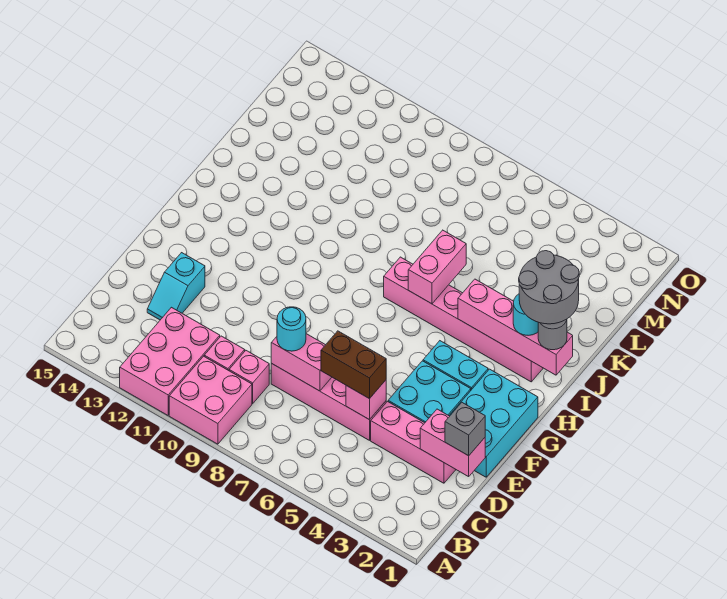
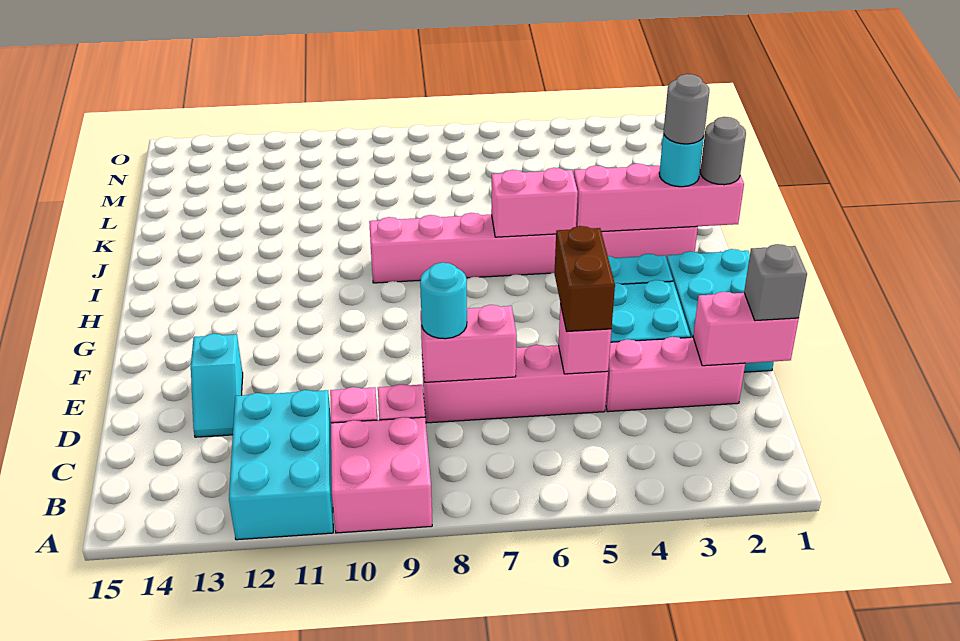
pink brick A11:C12 level 1 -> cyan brick A11:C12 level 1
brown brick D5:D6 level 3 -> brown brick D5:E5 level 3
grey round brick I1:J2 level 4 -> grey round brick I2 level 4
pink brick I2:I7 level 1 -> pink brick I2:I9 level 1
pink brick I6:J6 level 2 -> pink brick I5:I6 level 2

